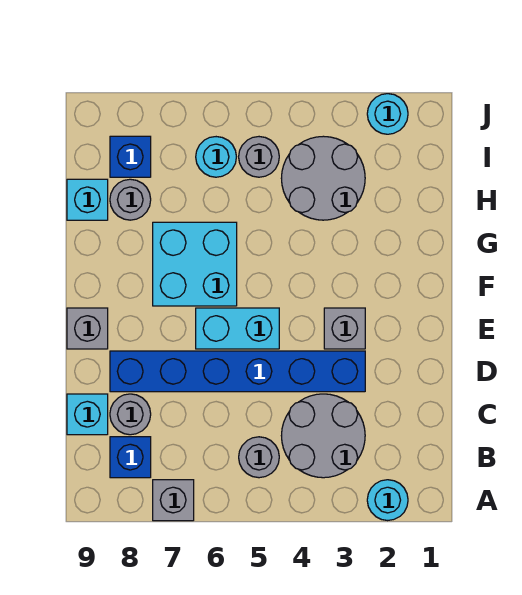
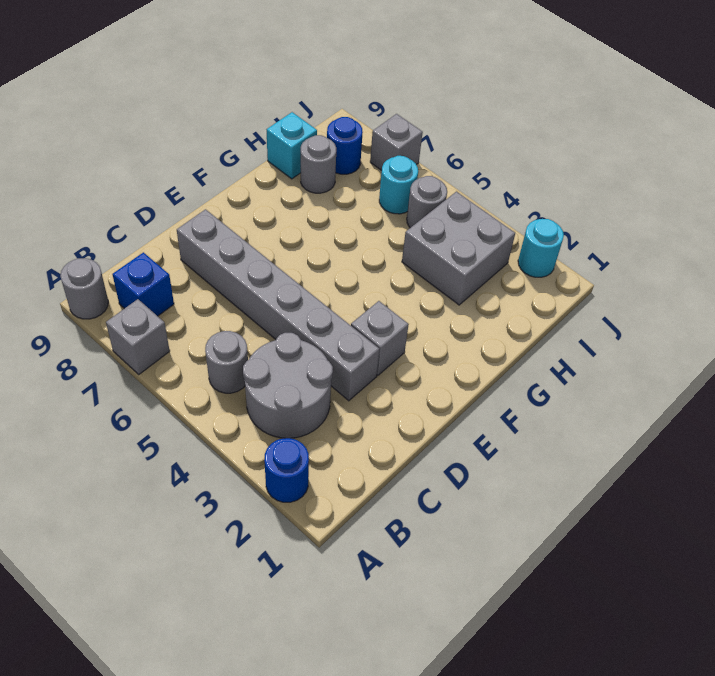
cyan round brick A2 level 1 -> blue round brick A2 level 1
grey round brick C8 level 1 -> grey round brick A9 level 1
cyan brick C9 level 1 -> none
blue brick D3:D8 level 1 -> grey brick D3:D8 level 1
cyan brick E5:E6 level 1 -> none
grey brick E9 level 1 -> grey brick J7 level 1
cyan brick F6:G7 level 1 -> none
grey round brick H3:I4 level 1 -> grey brick H3:I4 level 1
blue brick I8 level 1 -> blue round brick I8 level 1

